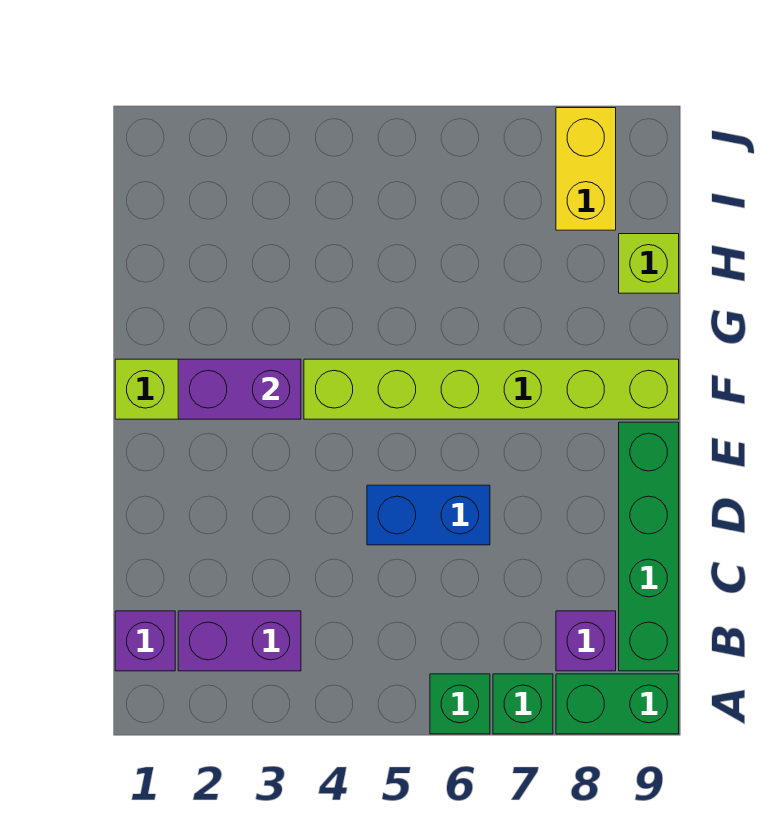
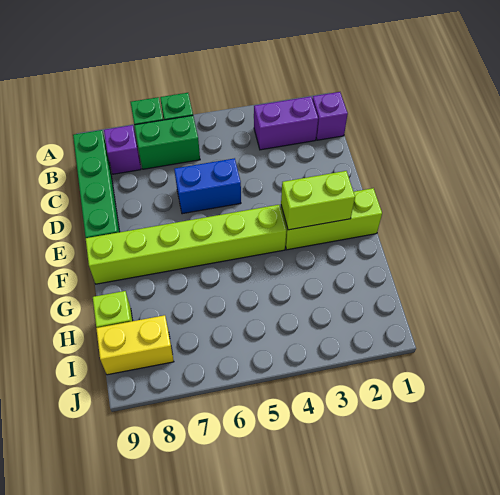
green brick A8:A9 level 1 -> green brick B6:B7 level 1
purple brick F2:F3 level 2 -> lime brick F2:F3 level 2
yellow brick I8:J8 level 1 -> yellow brick I8:I9 level 1

